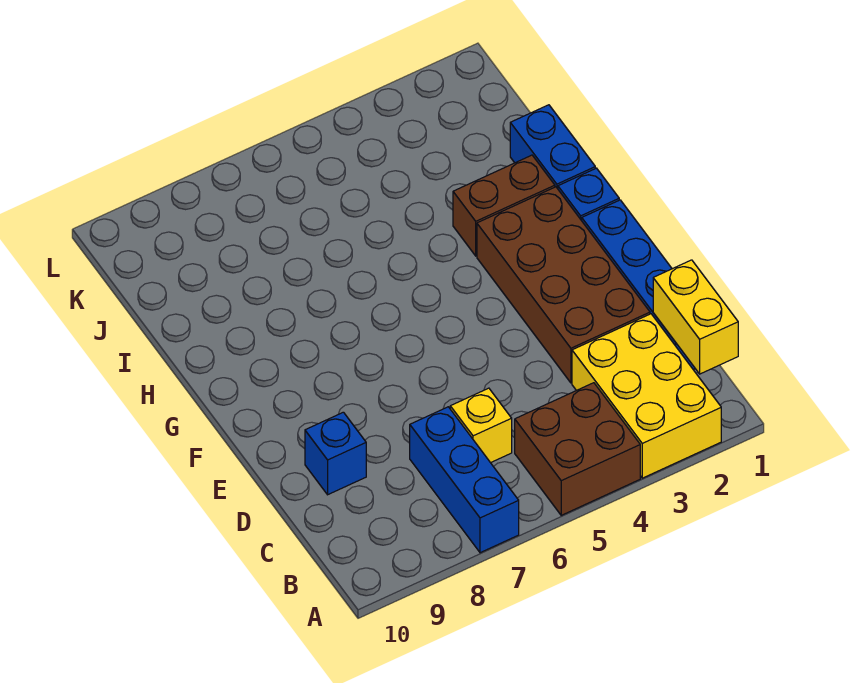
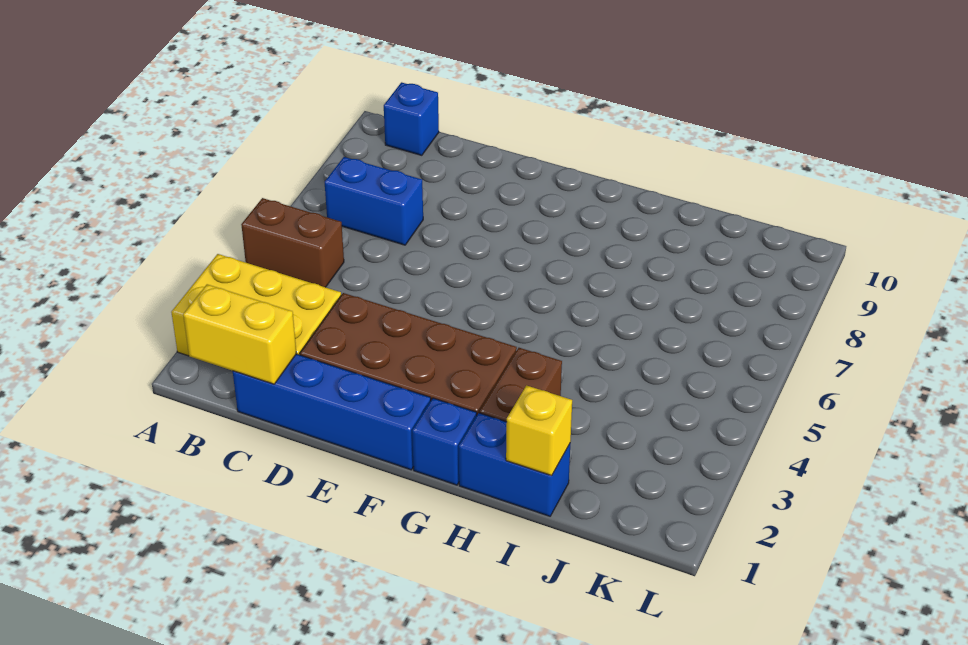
brown brick A4:B5 level 1 -> brown brick A5:B5 level 1
blue brick A7:C7 level 1 -> blue brick B7:C7 level 1
yellow brick C6 level 1 -> yellow brick I1 level 2
blue brick D9 level 1 -> blue brick B10 level 1

